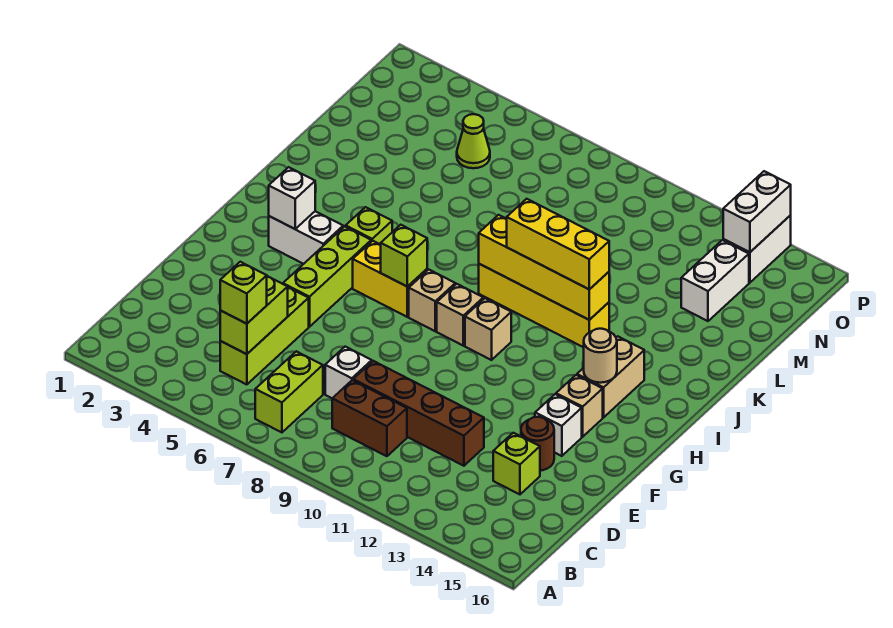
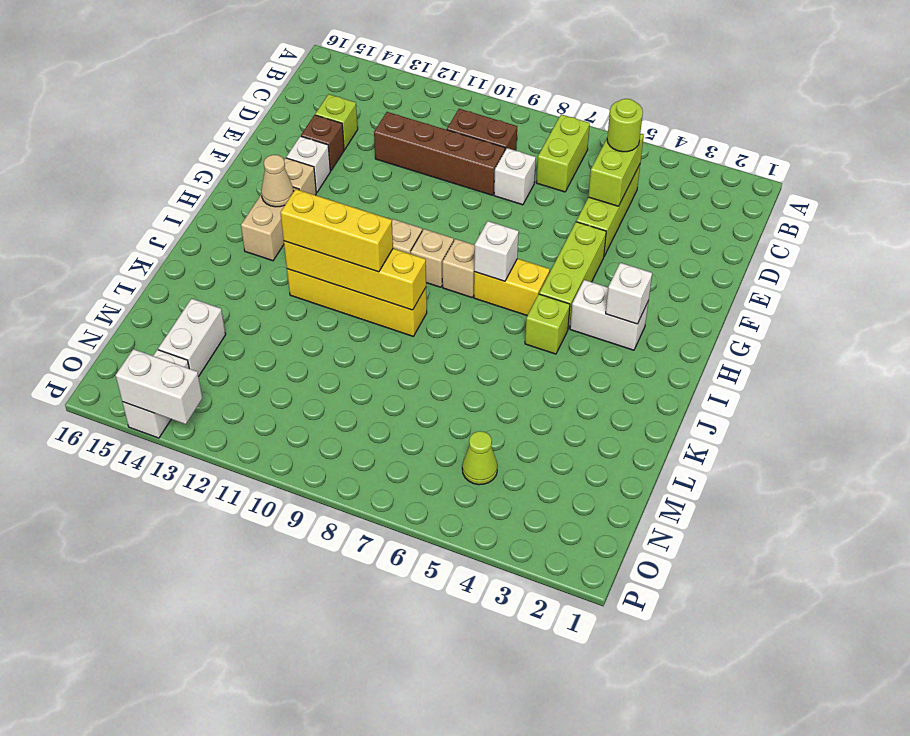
lime brick C5 level 3 -> lime round brick C5 level 3
brown round brick E14 level 1 -> brown brick E14 level 1
lime brick H7 level 2 -> white brick H7 level 2
tan round brick H14 level 2 -> tan cone H14 level 2
white brick O14:P14 level 2 -> white brick P13:P14 level 2

